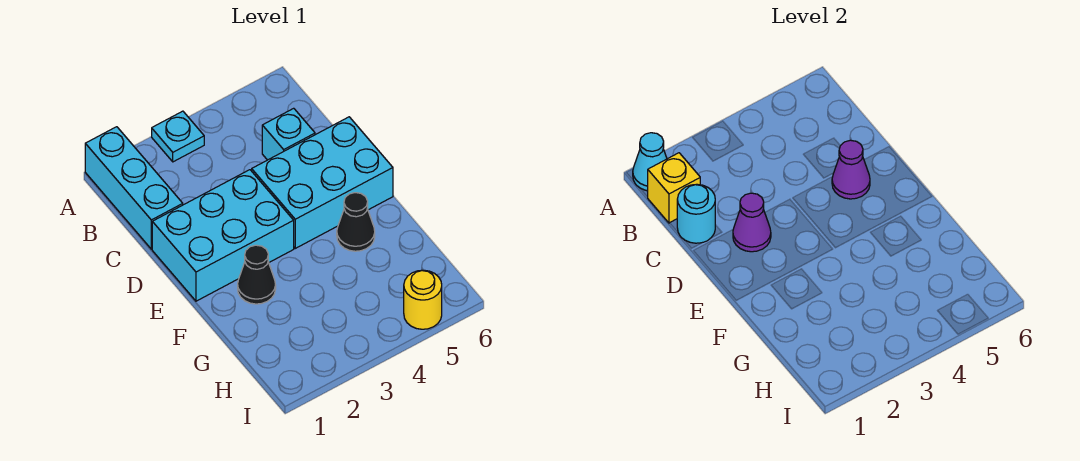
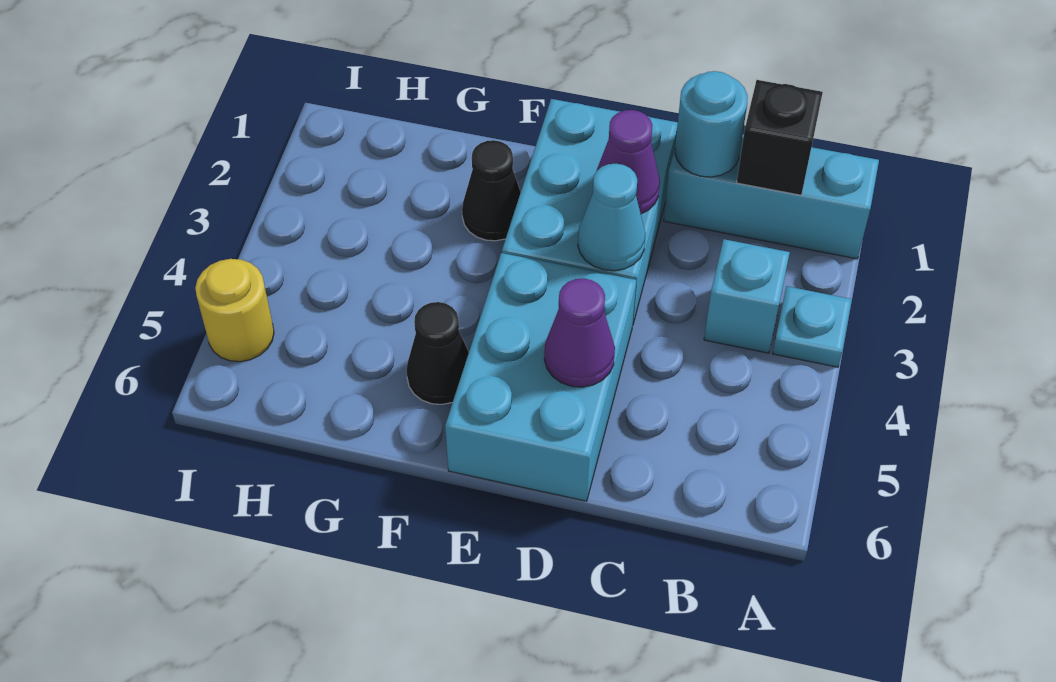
cyan cone A1 level 2 -> cyan cone D3 level 2
yellow brick B1 level 2 -> black brick B1 level 2
cyan brick C5 level 1 -> cyan brick B3 level 1

